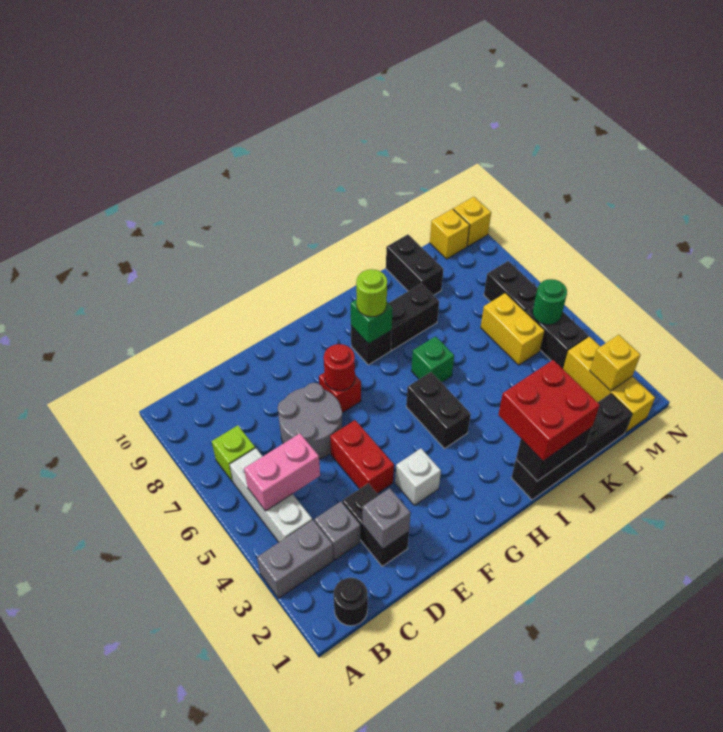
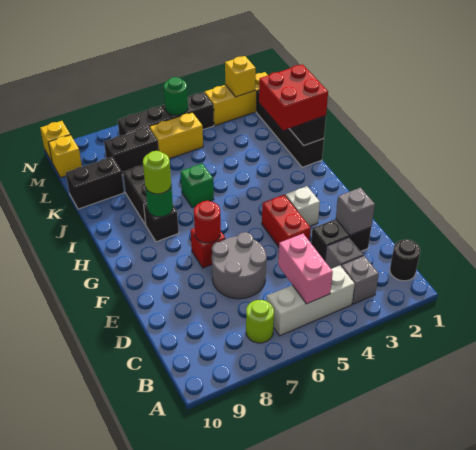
grey brick A3:B3 level 1 -> grey brick B3 level 1
lime brick B7 level 1 -> lime round brick B7 level 1
red brick E4:E5 level 1 -> red brick E4:F4 level 1
black brick H4:H5 level 1 -> black brick L7:L8 level 1
green brick H8 level 2 -> green round brick H8 level 2

